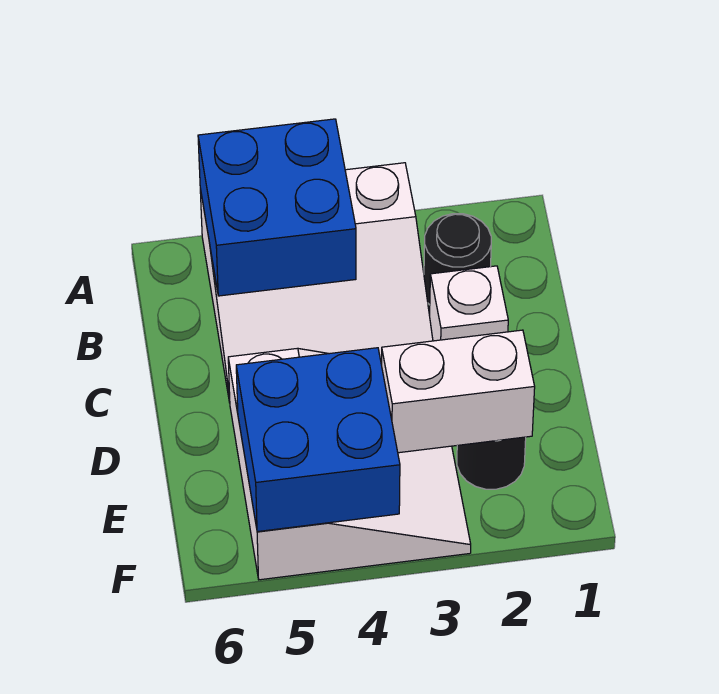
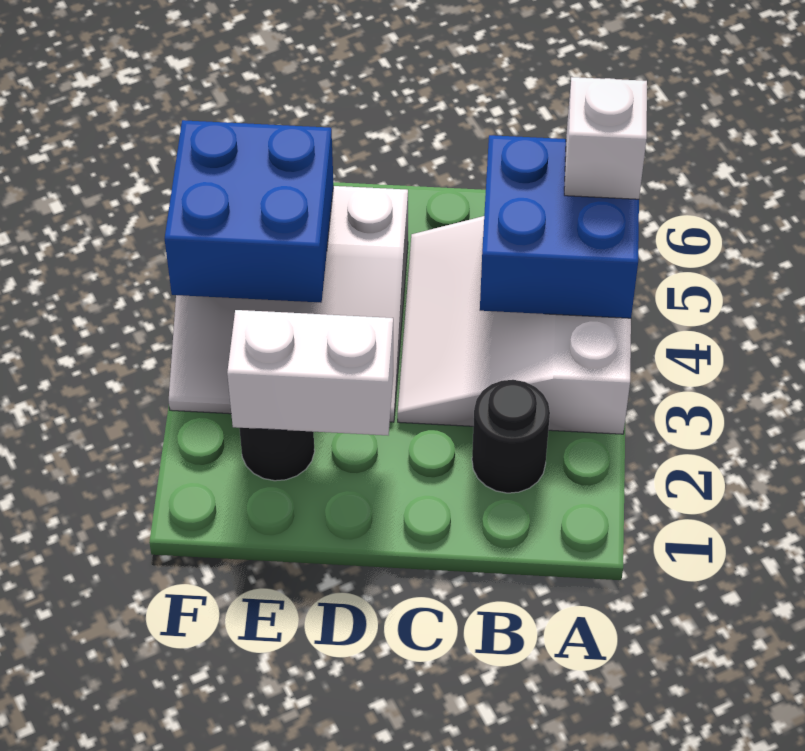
white brick C2 level 1 -> white brick A5 level 3
white brick E2:E3 level 2 -> white brick D2:E2 level 2

